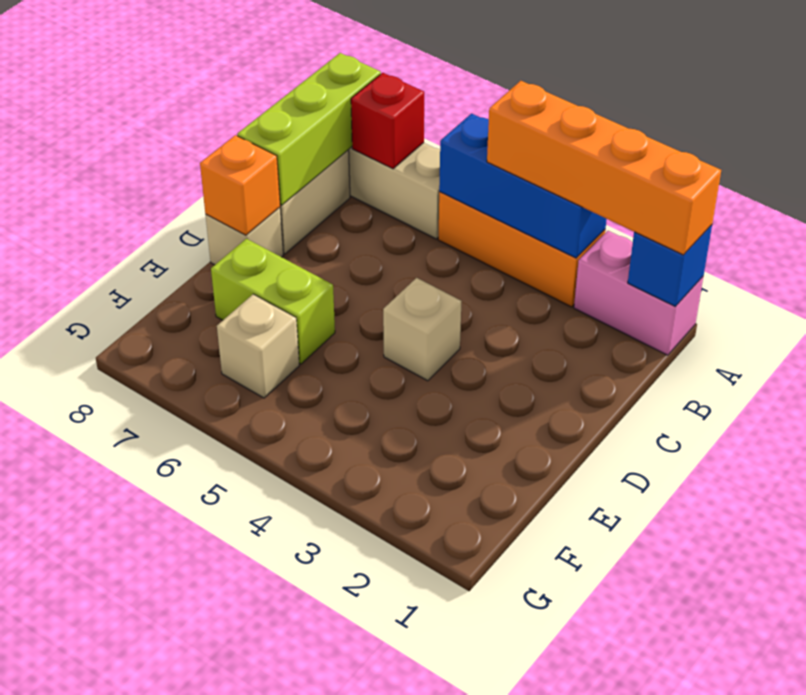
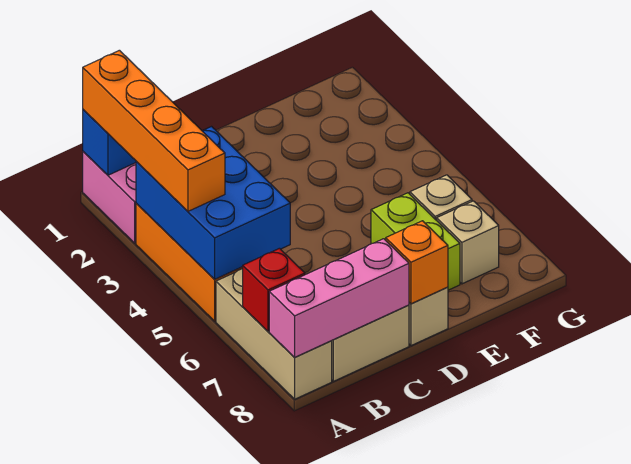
blue brick A3:A5 level 2 -> blue brick A3:B5 level 2
lime brick A8:C8 level 2 -> pink brick A8:C8 level 2
tan brick D4 level 1 -> tan brick F7 level 1

